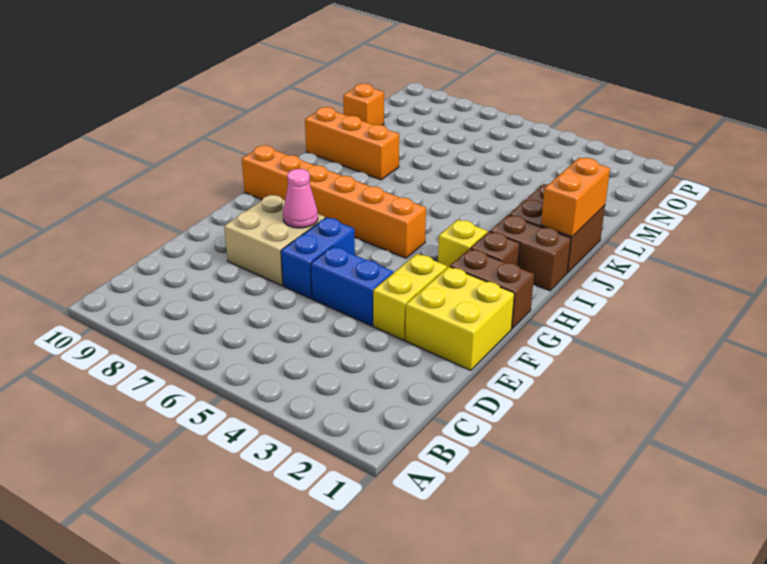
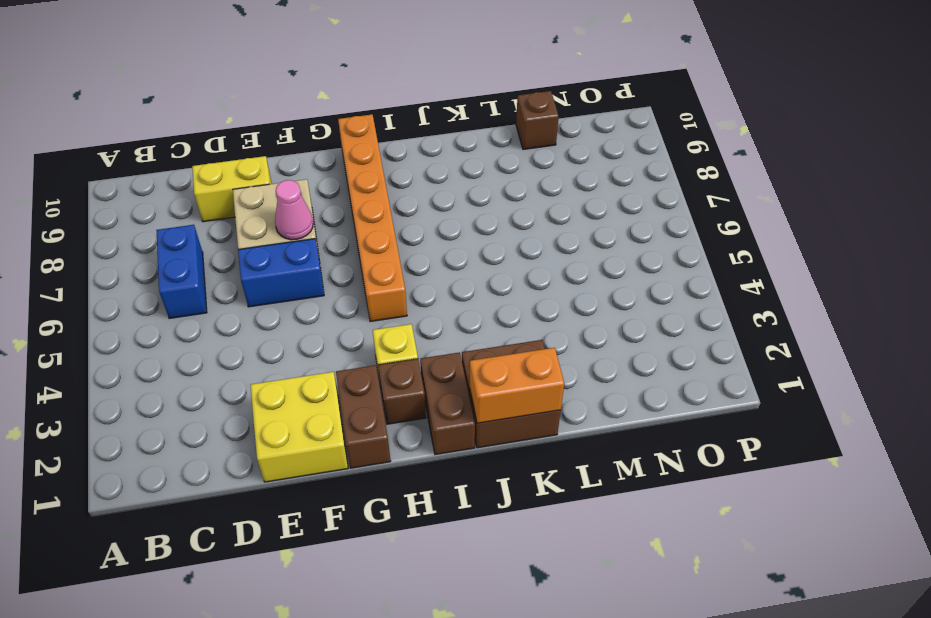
yellow brick E3:F3 level 1 -> yellow brick D9:E9 level 1
blue brick E4:E5 level 1 -> blue brick C6:C7 level 1
orange brick K8:K10 level 1 -> none
orange brick M10 level 1 -> brown brick M10 level 1

